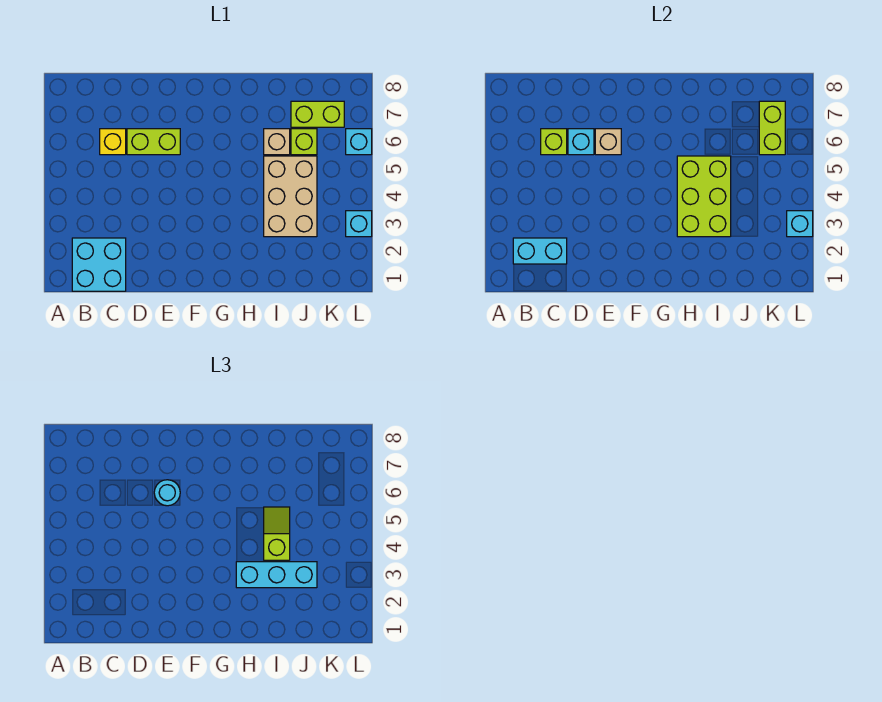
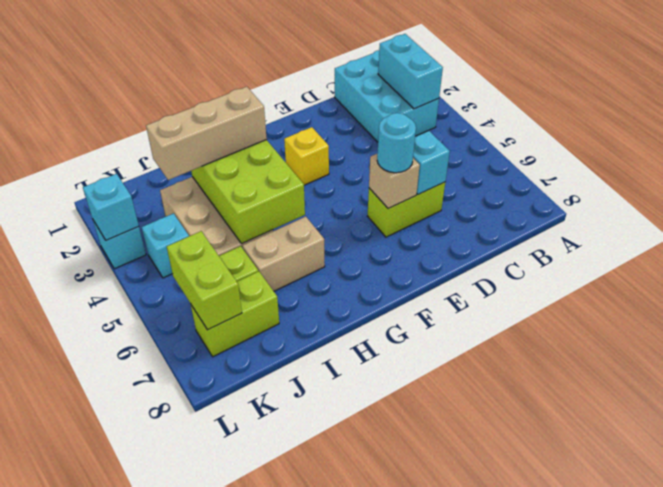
cyan brick B1:C2 level 1 -> cyan brick B1:C3 level 1
cyan brick B2:C2 level 2 -> cyan brick B2:B3 level 2
yellow brick C6 level 1 -> yellow brick F3 level 1
lime brick C6 level 2 -> none
cyan brick H3:J3 level 3 -> tan brick H3:J3 level 3
lime slope I4:I5 level 3 top 4 -> none
tan brick I6 level 1 -> tan brick H6:I6 level 1
cyan brick L6 level 1 -> cyan brick K4 level 1

